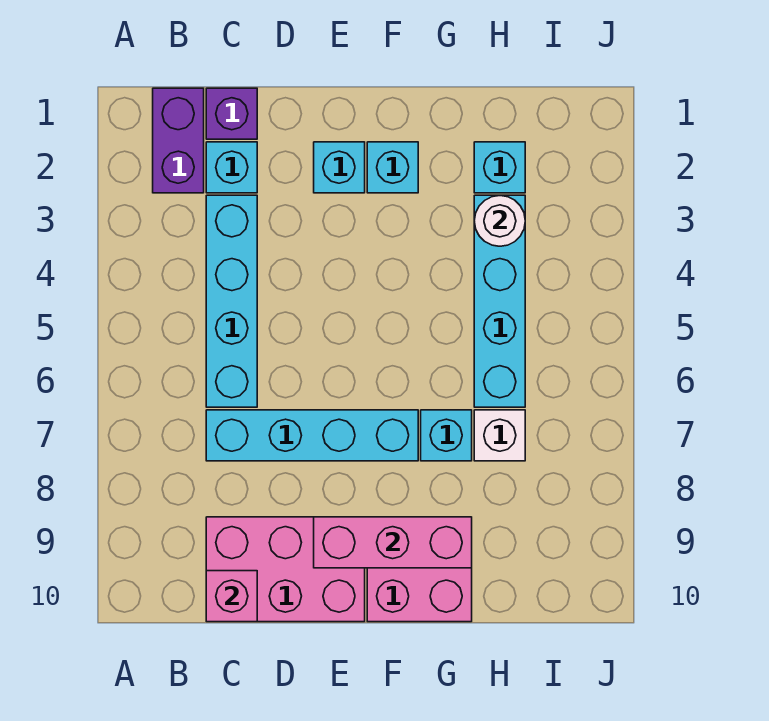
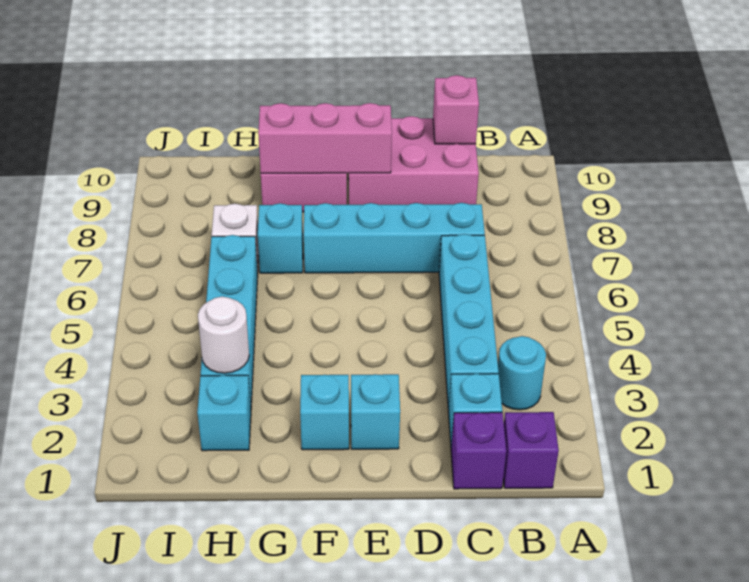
purple brick B1:B2 level 1 -> purple brick B1 level 1
none -> cyan round brick B3 level 1

